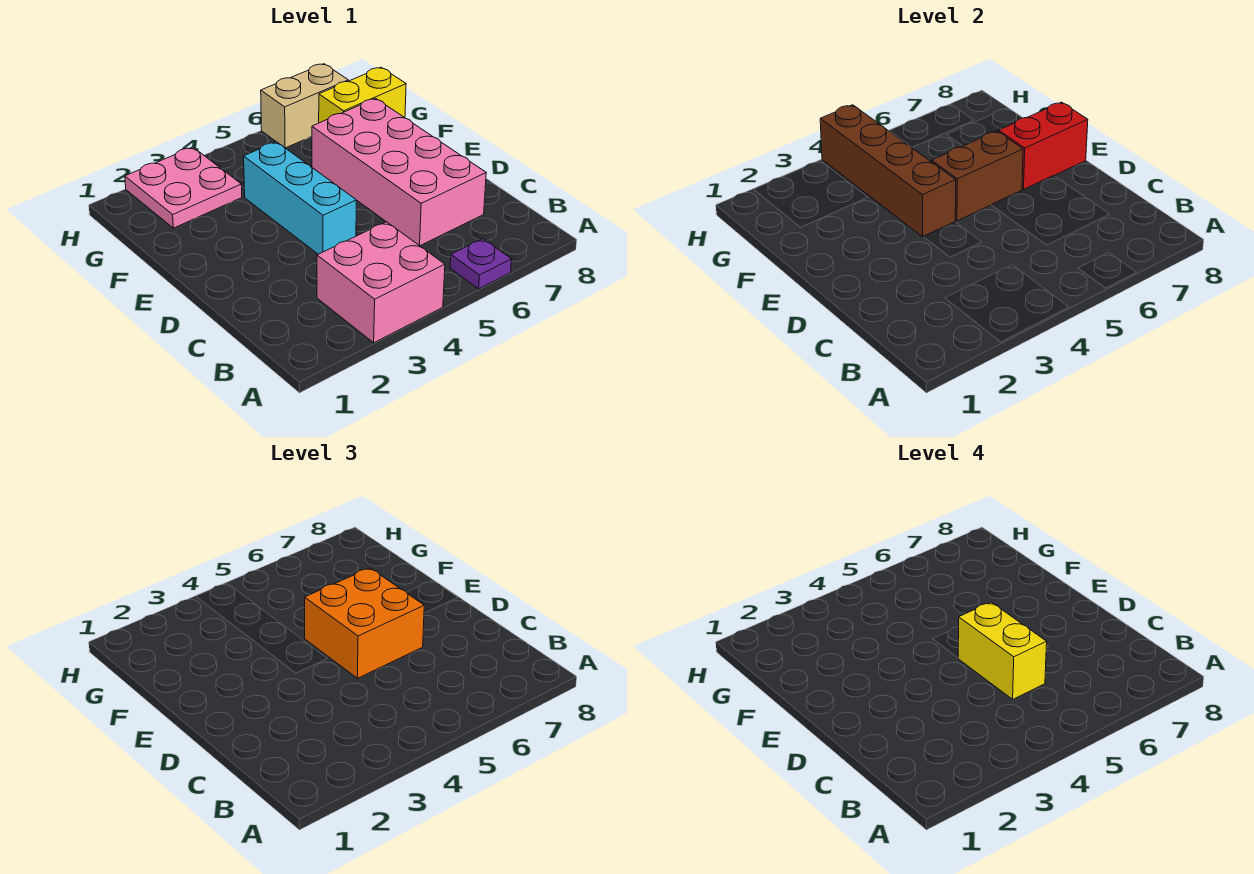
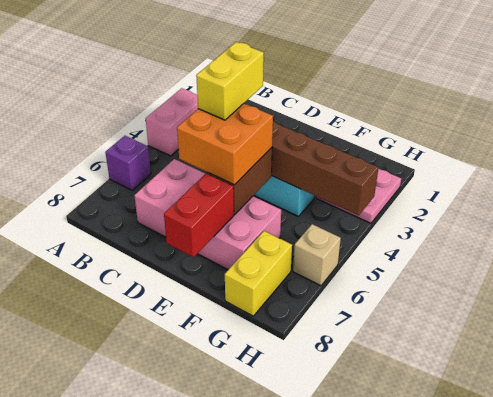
pink brick A3:B4 level 1 -> pink brick A3:A4 level 1
purple plate A6 level 1 -> purple brick A6 level 1
yellow brick C5:D5 level 4 -> yellow brick D4:D5 level 4
tan brick H6:H7 level 1 -> tan brick H6 level 1

